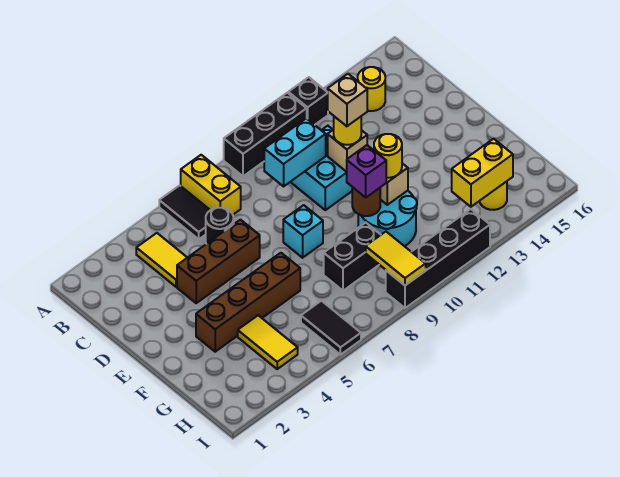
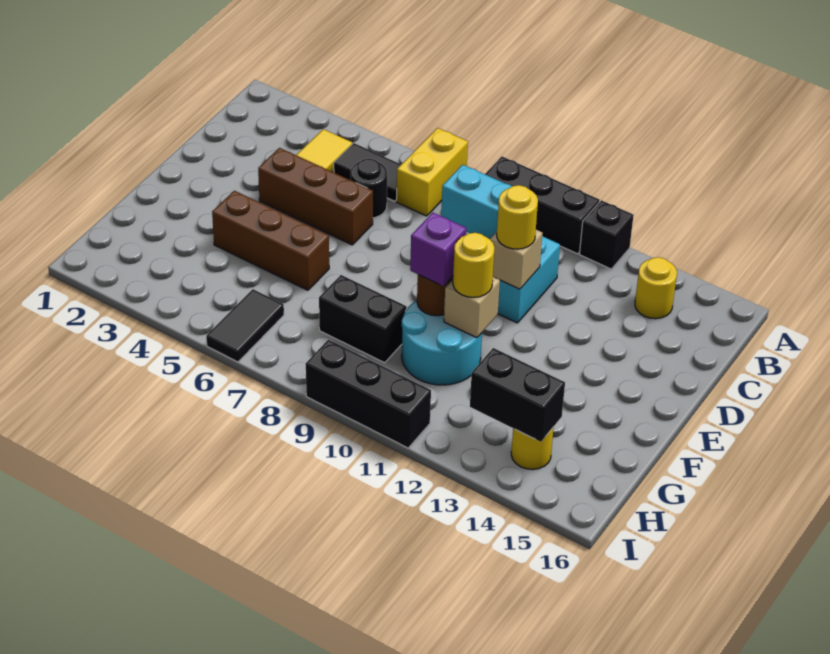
black tile A6:B6 level 1 -> black tile B5:B6 level 1
tan brick D11 level 4 -> none
cyan brick E8 level 1 -> none
brown brick F3:F6 level 1 -> brown brick F4:F6 level 1
yellow tile G4:H4 level 1 -> none
yellow tile H9:I9 level 2 -> none
yellow brick H13:H14 level 2 -> black brick H13:H14 level 2
black brick I9:I12 level 1 -> black brick I9:I11 level 1

